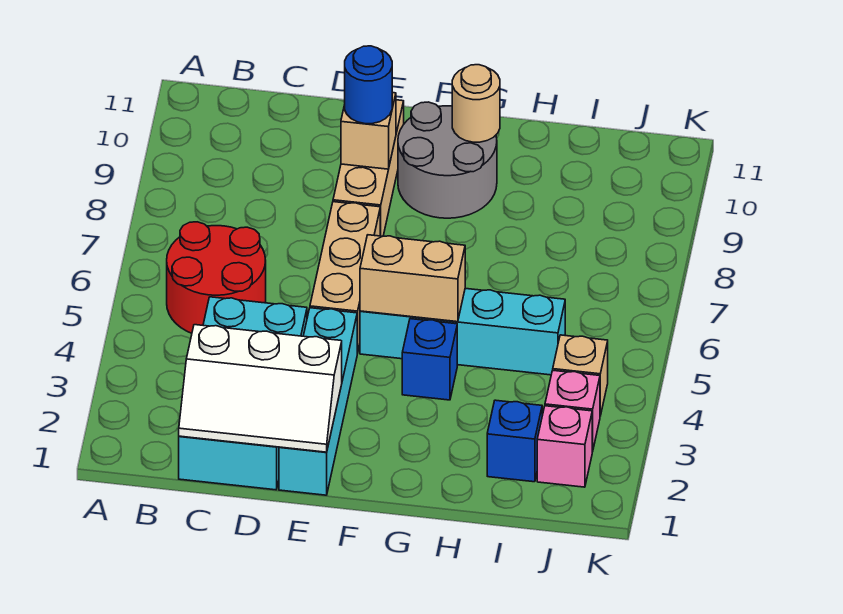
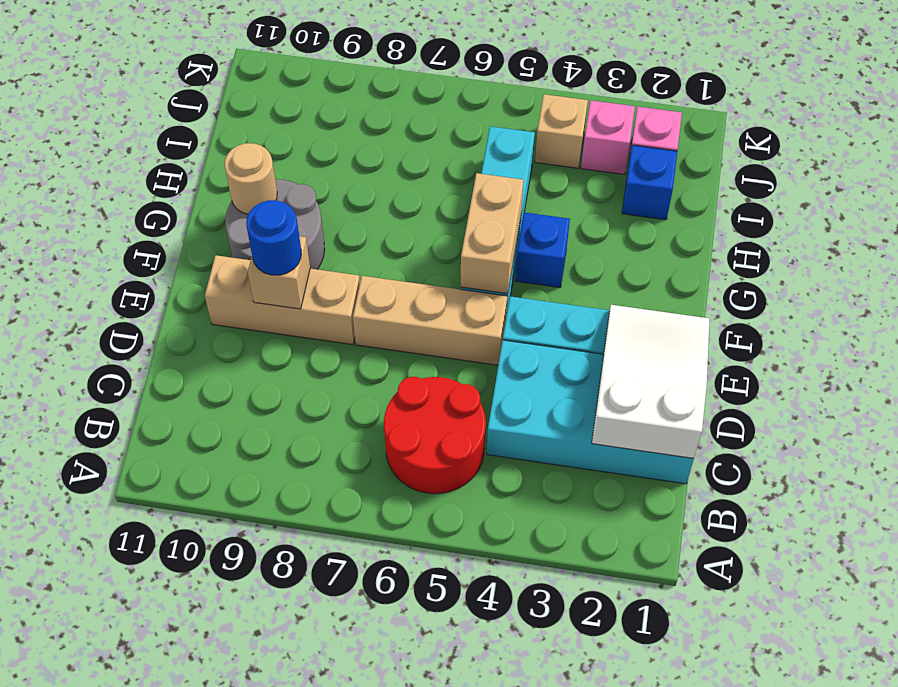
white slope C1:E2 level 2 top 2 -> white slope C1:E2 level 2 top C

